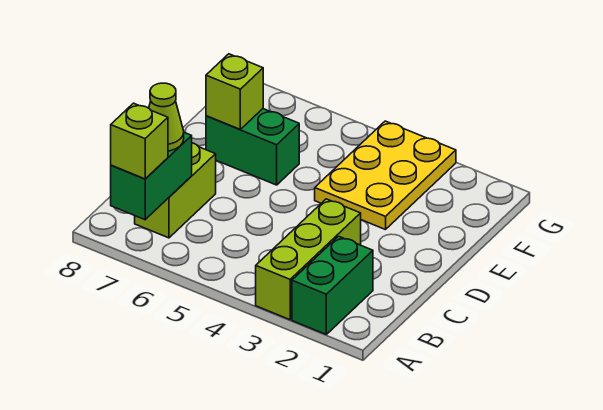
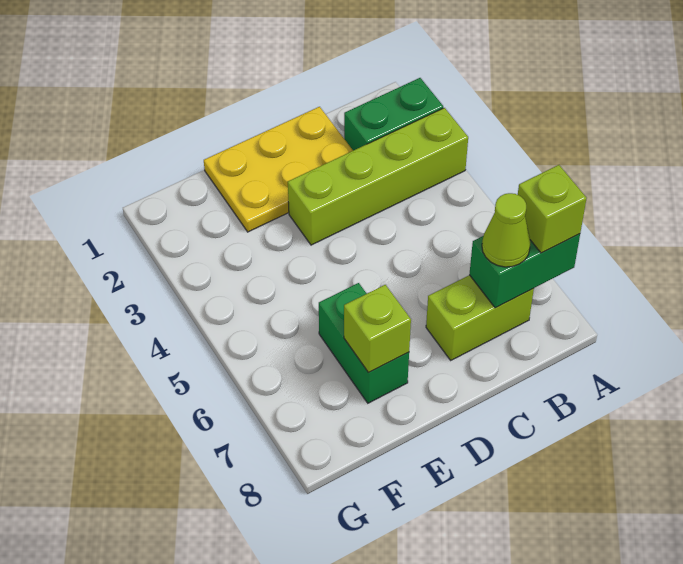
lime brick A3:C3 level 1 -> lime brick A3:D3 level 1
yellow plate E3:G4 level 1 -> yellow plate C1:E2 level 1

